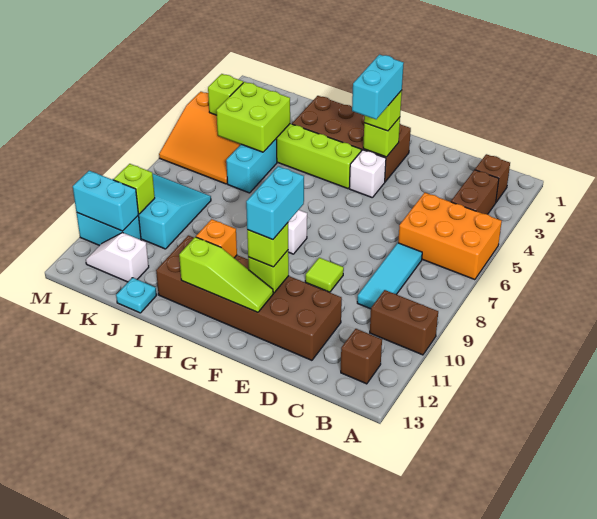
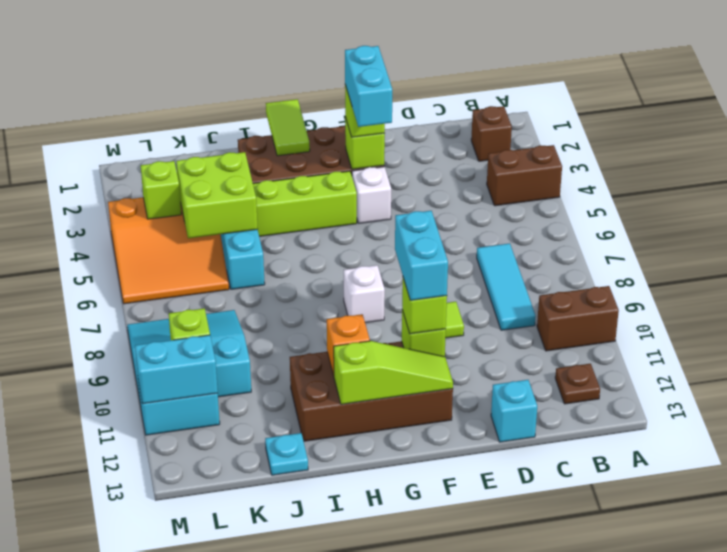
orange brick A5:C6 level 1 -> none
brown brick B3:B4 level 1 -> brown brick A4:B4 level 1
brown brick B12 level 1 -> brown plate B12 level 1
brown brick D11:I12 level 1 -> brown brick F11:I12 level 1
none -> cyan brick D13 level 1
none -> lime tile H1:H2 level 2
white slope K12:L12 level 1 top K -> none

